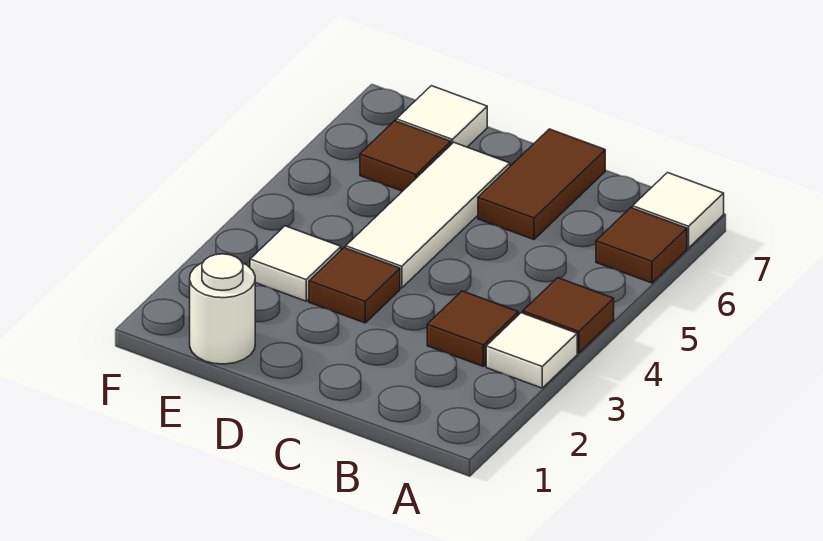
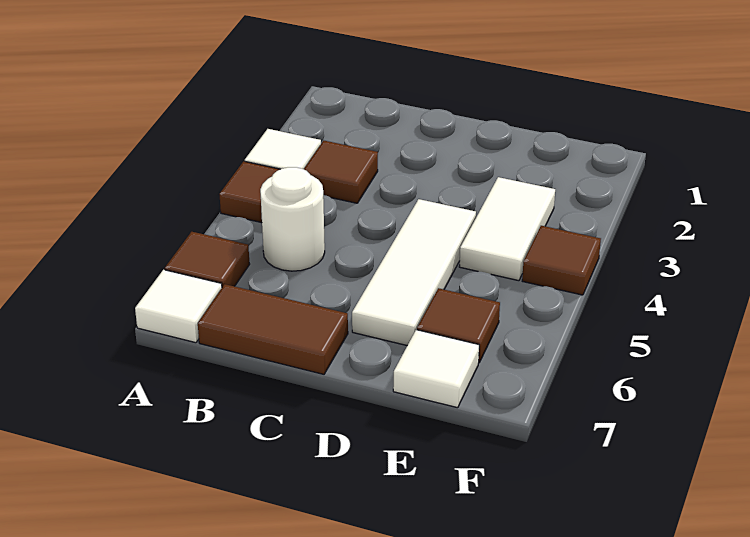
brown tile C6:C7 level 1 -> brown tile B7:C7 level 1
brown tile D3 level 1 -> brown tile F4 level 1
white round brick E1 level 1 -> white round brick B5 level 1
white tile E3 level 1 -> white tile E3:E4 level 1

